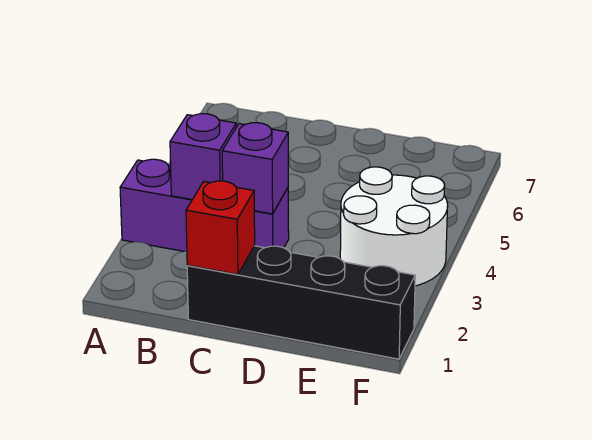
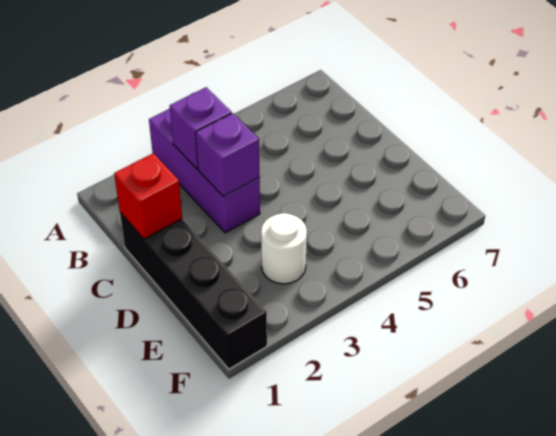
white round brick E3:F4 level 1 -> white round brick E3 level 1

